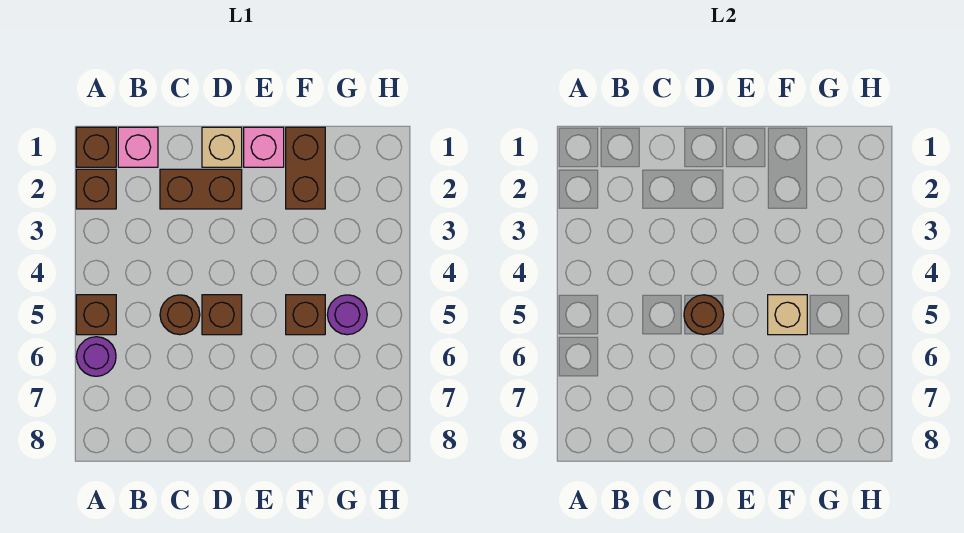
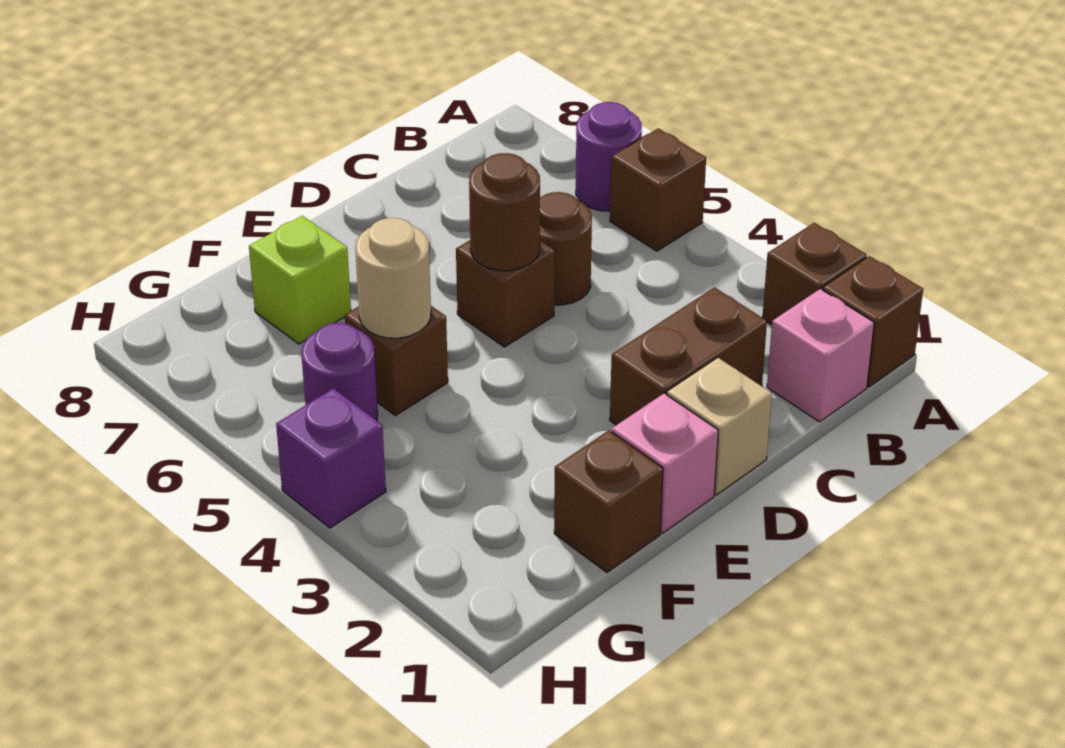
brown brick F1:F2 level 1 -> brown brick F1 level 1
tan brick F5 level 2 -> tan round brick F5 level 2
none -> lime brick F7 level 1
none -> purple brick H4 level 1

